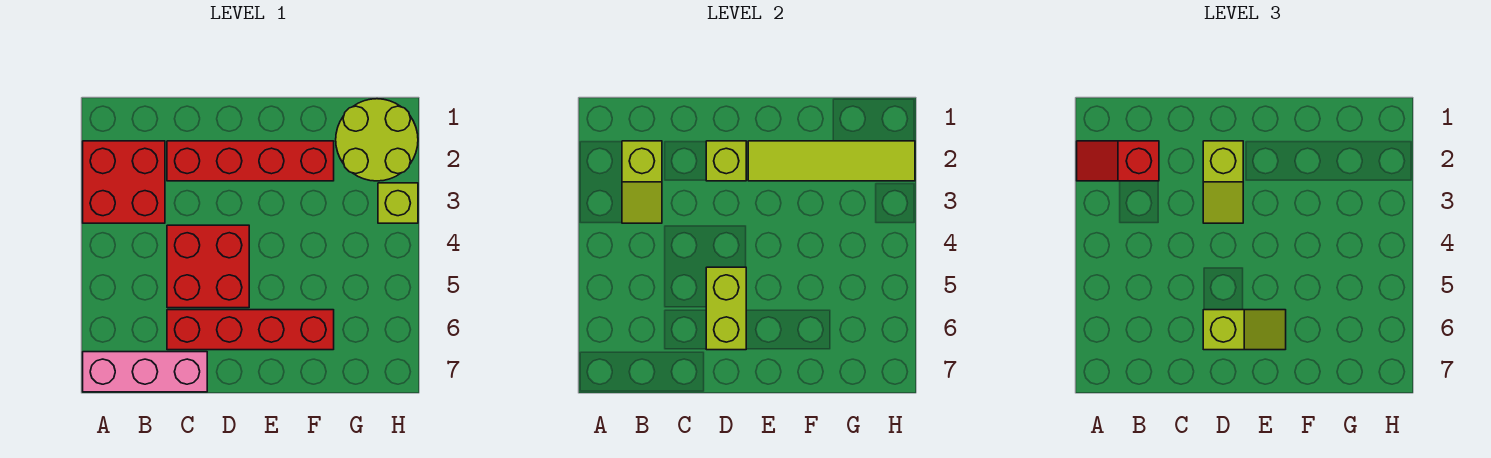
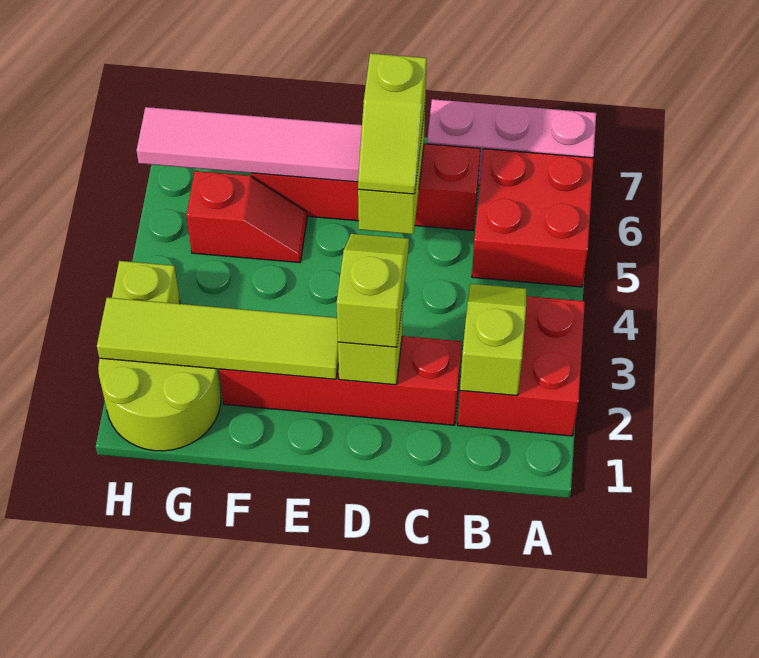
red slope A2:B2 level 3 top B -> red slope F5:G5 level 1 top G
red brick C4:D5 level 1 -> red brick A5:B6 level 1
lime slope D6:E6 level 3 top D -> lime slope D5:D6 level 3 top 6
none -> pink tile E6:H6 level 2

